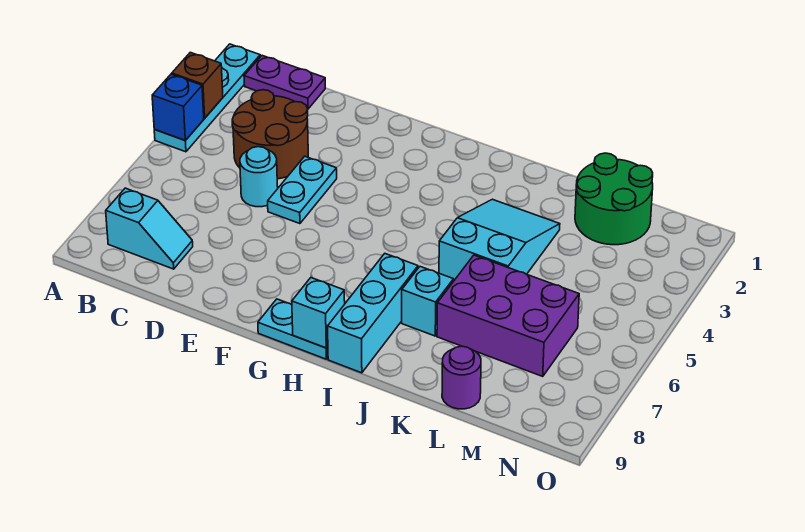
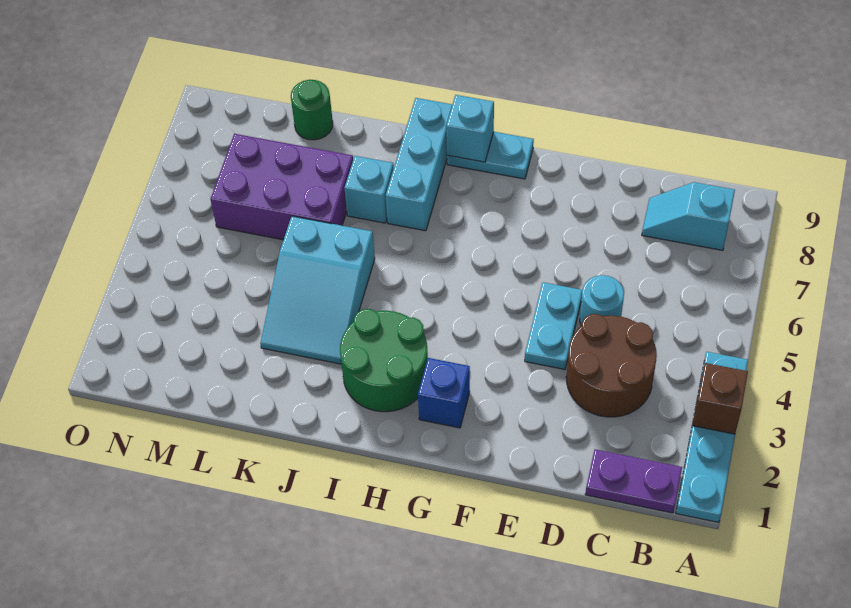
blue brick A4 level 2 -> blue brick G2 level 1
green round brick L1:M2 level 1 -> green round brick H2:I3 level 1
purple round brick L9 level 1 -> green round brick L9 level 1

